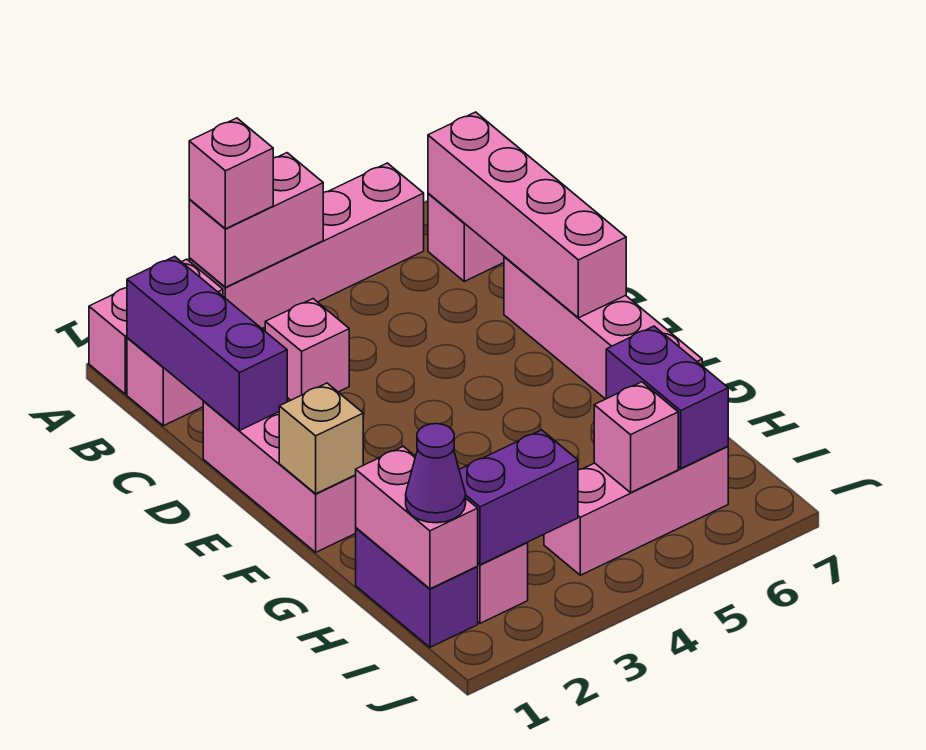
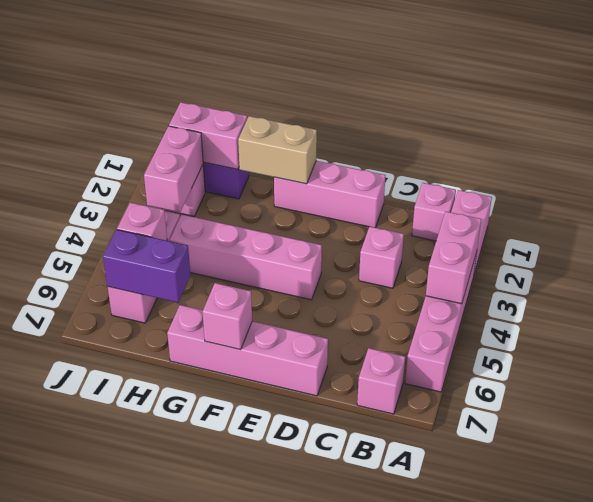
pink brick A3 level 3 -> pink brick F7 level 2
purple brick B1:D1 level 2 -> none
pink brick B7:E7 level 2 -> pink brick E4:H4 level 1
tan brick F1 level 2 -> tan brick F1:G1 level 2
purple cone I1 level 3 -> none
purple brick I2:I3 level 2 -> pink brick I2:I3 level 2

